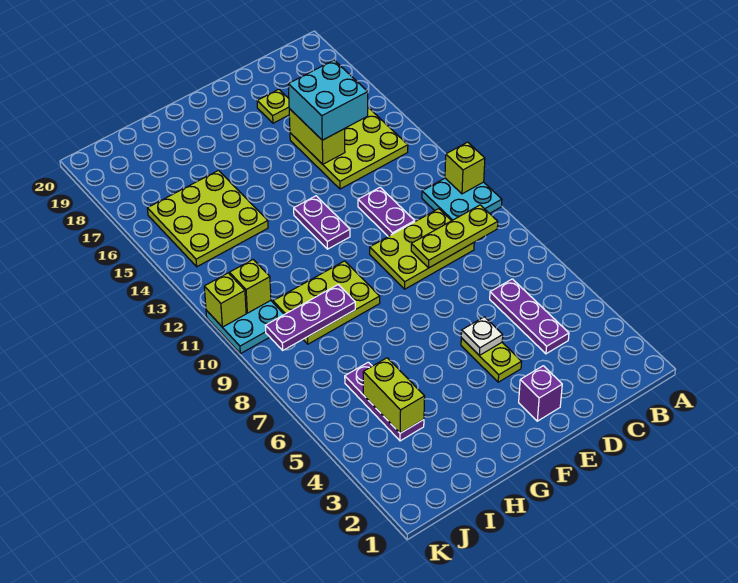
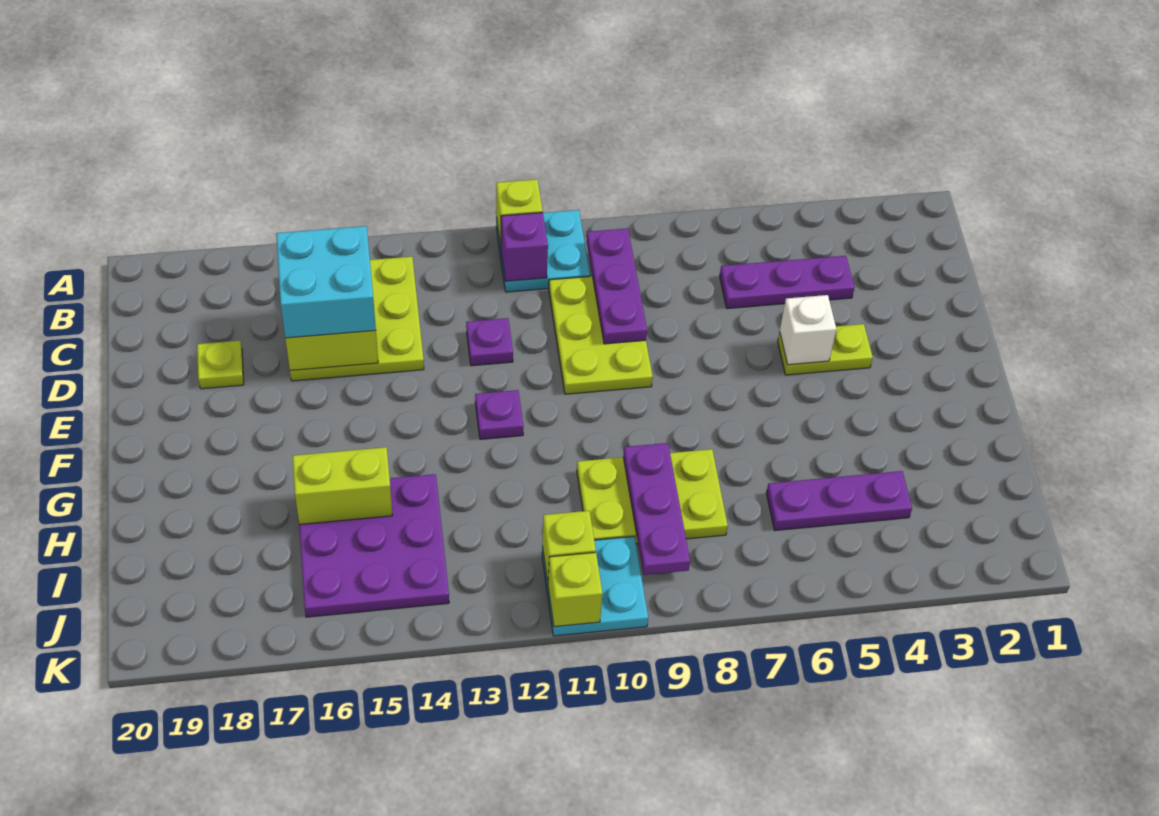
lime plate B9:D9 level 2 -> purple plate B9:D9 level 2
purple plate D11:D12 level 1 -> purple plate D12 level 1
purple brick E2 level 1 -> purple brick B11 level 2
white plate E5 level 2 -> white brick E5 level 2
purple plate F12:F13 level 1 -> purple plate F12 level 1
lime plate G9:I10 level 1 -> lime plate H8:I10 level 1
lime plate H14:J16 level 1 -> purple plate H14:J16 level 1
lime brick I4:I5 level 2 -> lime brick H15:H16 level 2

